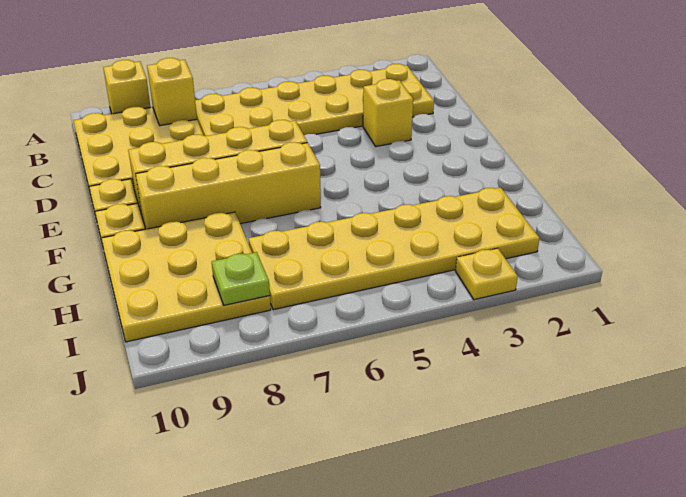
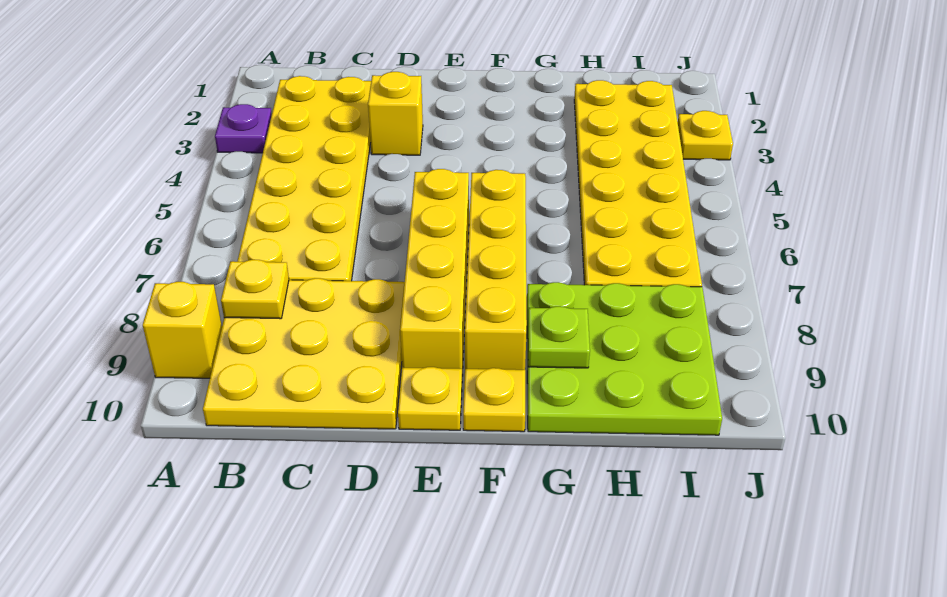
none -> purple plate A3 level 1
yellow brick B8 level 2 -> yellow plate B8 level 2
yellow plate G8:I10 level 1 -> lime plate G8:I10 level 1
lime plate I8 level 2 -> lime plate G9 level 2

